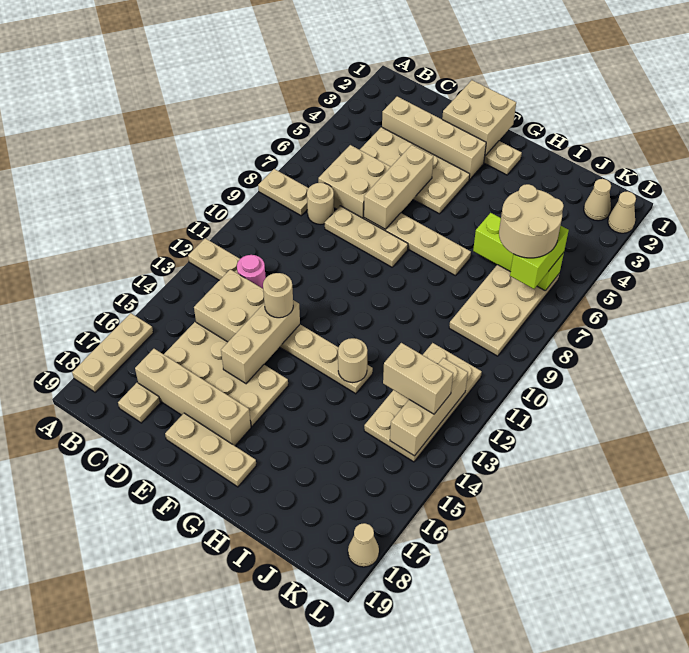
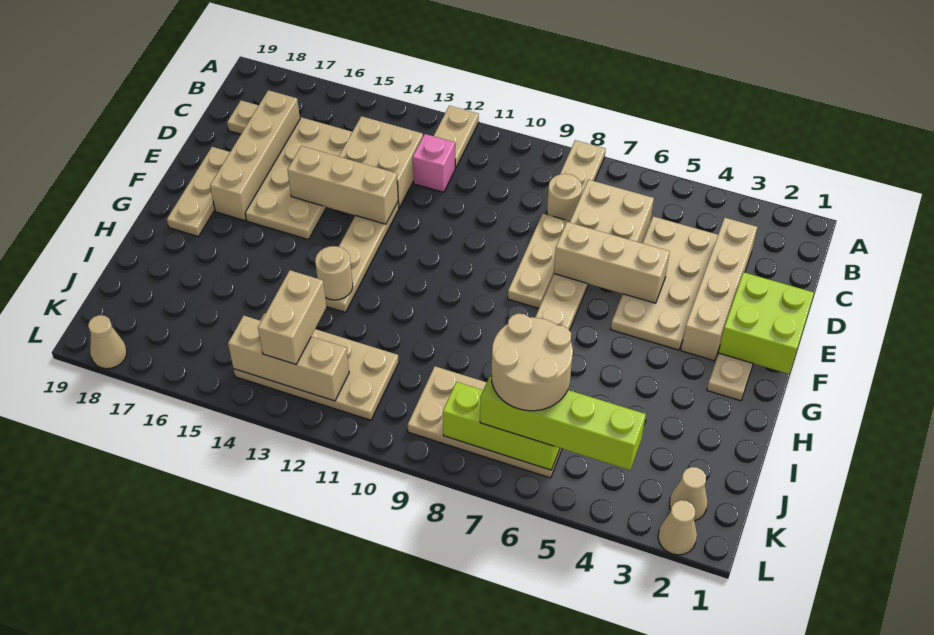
tan plate A16:A18 level 1 -> none
pink round brick C12 level 1 -> pink brick C12 level 1
tan brick E1:F2 level 2 -> lime brick E1:F2 level 2
tan round brick E13 level 3 -> none
lime brick I6:K6 level 2 -> lime brick K6:K8 level 2
lime brick K6:K7 level 3 -> lime brick K4:K7 level 3

